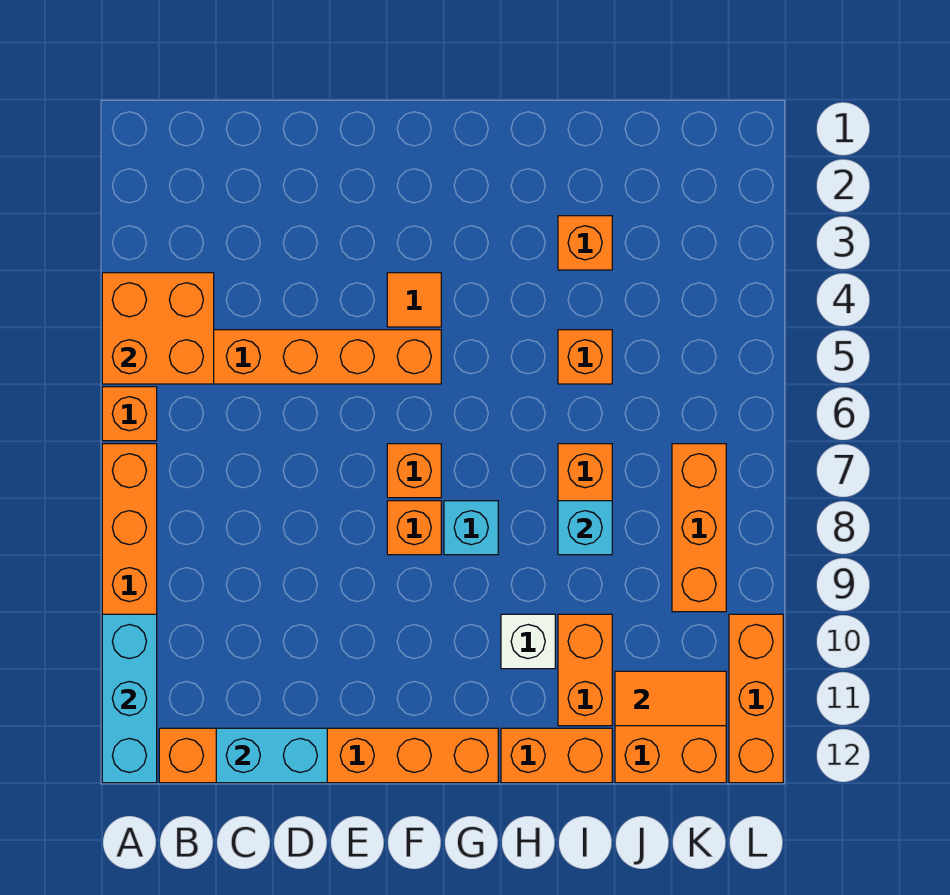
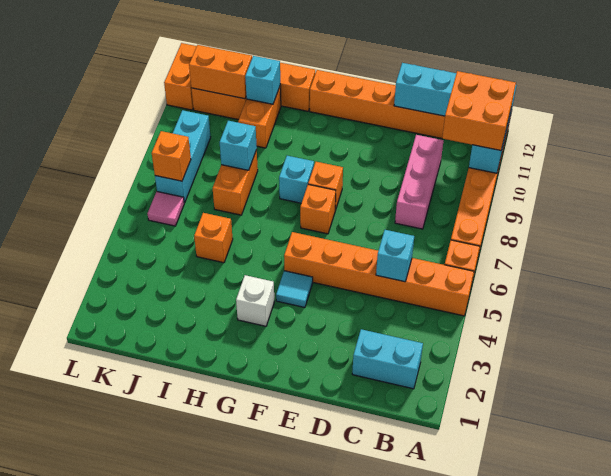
orange brick A4:B5 level 2 -> orange brick A10:B11 level 3
none -> cyan brick B2:C2 level 1
none -> cyan brick C5 level 2
none -> pink brick C8:C10 level 1
orange tile F4 level 1 -> cyan tile F4 level 1
white brick H10 level 1 -> white brick G3 level 1
orange brick I3 level 1 -> orange brick K7 level 2
none -> cyan brick I11 level 2
orange tile J11:K11 level 2 -> orange brick J11:K11 level 2
none -> pink tile K6 level 1
orange brick K7:K9 level 1 -> cyan brick K7:K9 level 1
orange brick L10:L12 level 1 -> orange brick L11:L12 level 1

